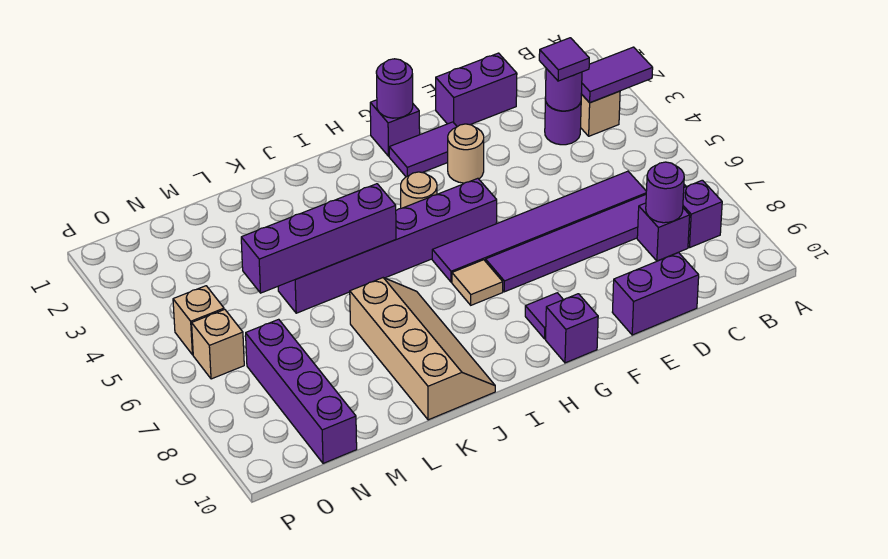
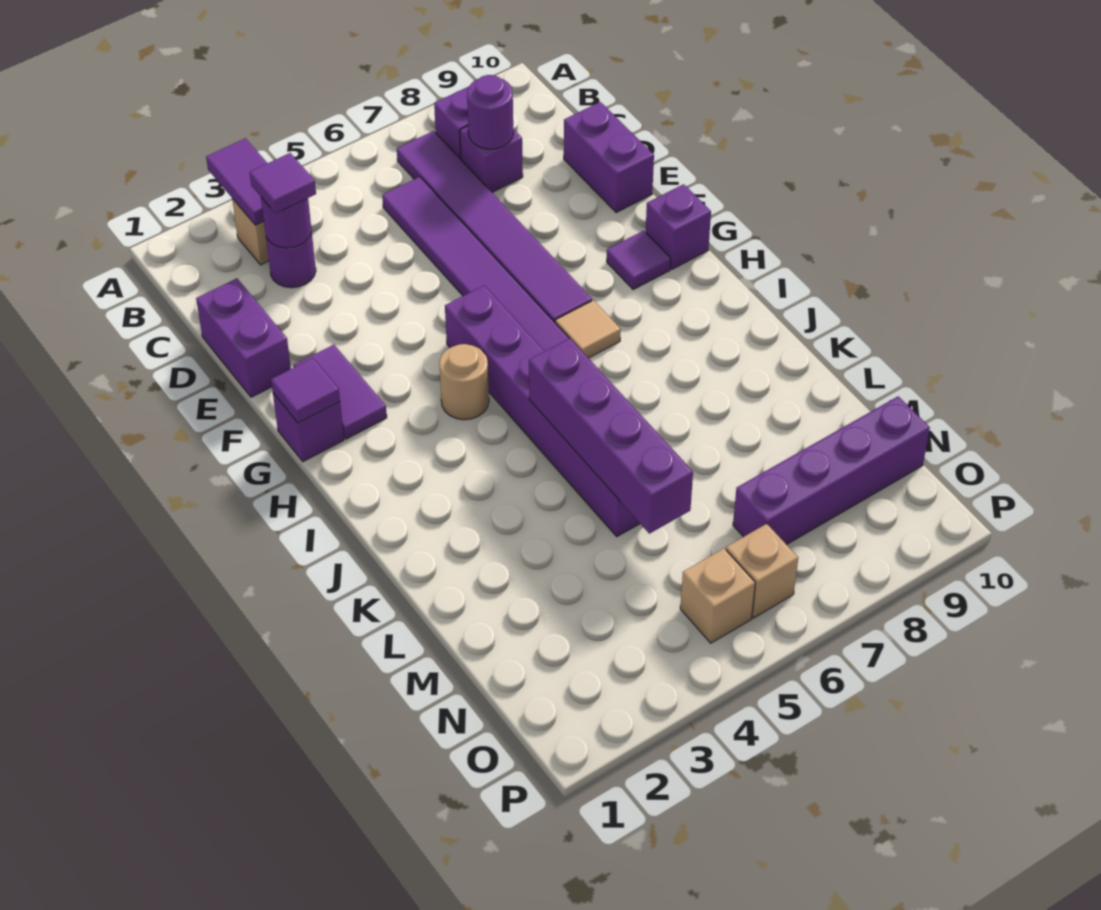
tan round brick F3 level 1 -> none
purple round brick G1 level 2 -> purple tile G1 level 2
tan slope J7:K10 level 1 top K -> none

